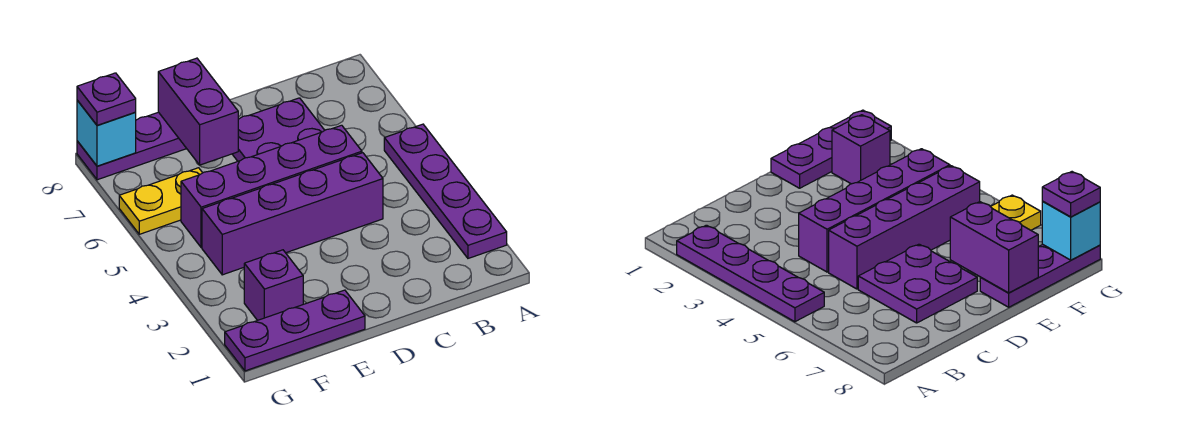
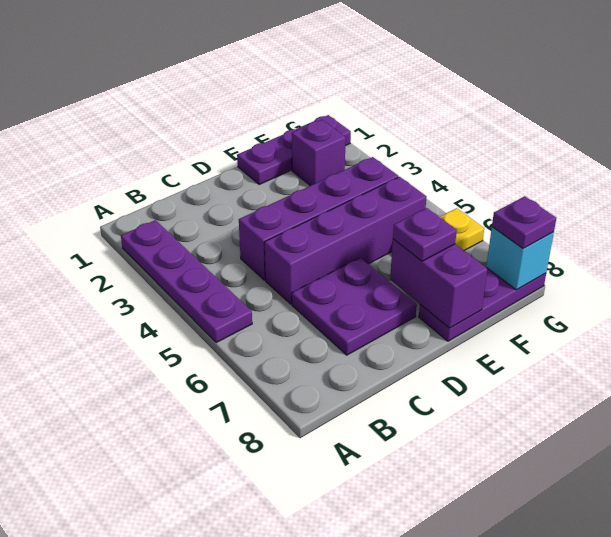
none -> purple plate E7 level 3

